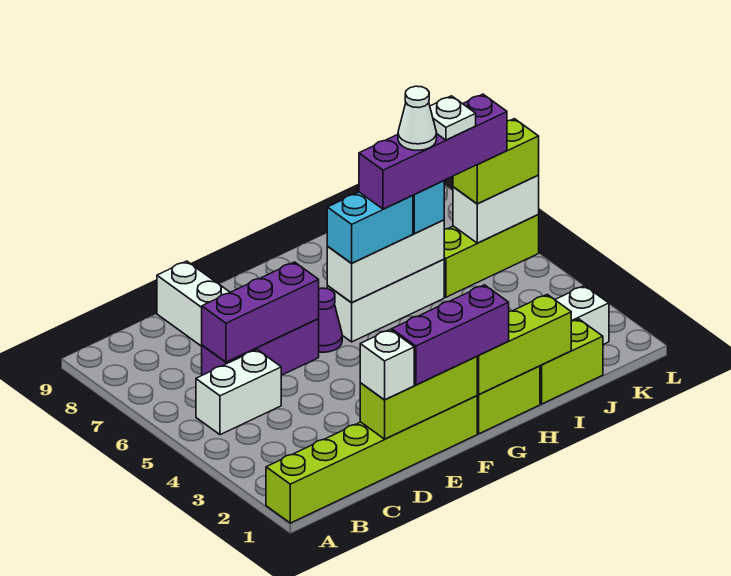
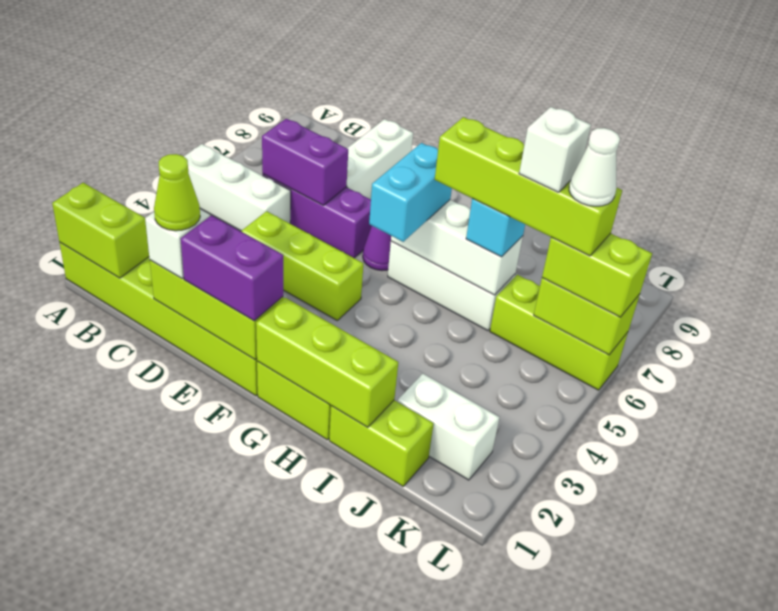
none -> lime brick A1:B1 level 2
white brick B5:C5 level 1 -> white brick A5:C5 level 1
purple brick C6:E6 level 2 -> purple brick C6:D6 level 2
none -> lime cone D1 level 4
none -> lime brick D4:F4 level 1
purple brick E1:G1 level 3 -> purple brick E1:F1 level 3
cyan brick G6:H6 level 3 -> cyan brick G5:G6 level 3
purple brick H6:K6 level 4 -> lime brick H6:K6 level 4
white cone I6 level 5 -> white cone K6 level 5
white plate J6 level 5 -> white brick J6 level 5
white brick K6:L6 level 2 -> lime brick K6:L6 level 2

